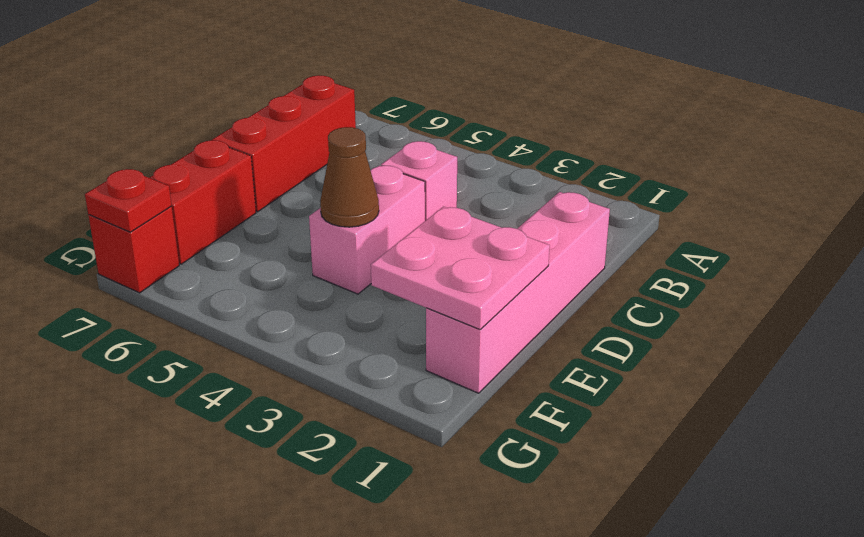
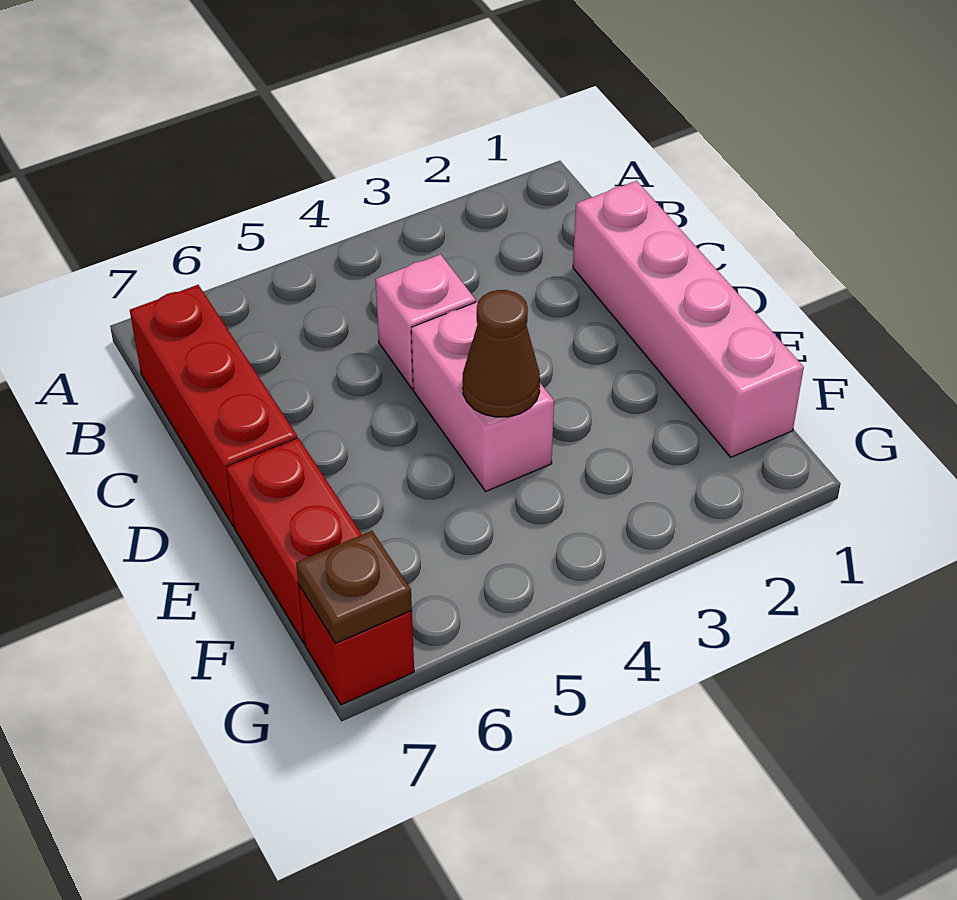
pink plate E1:F2 level 2 -> none
red plate G7 level 2 -> brown plate G7 level 2

